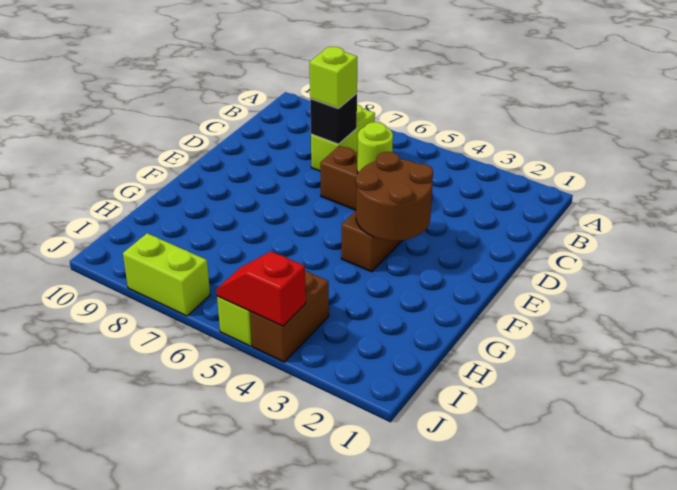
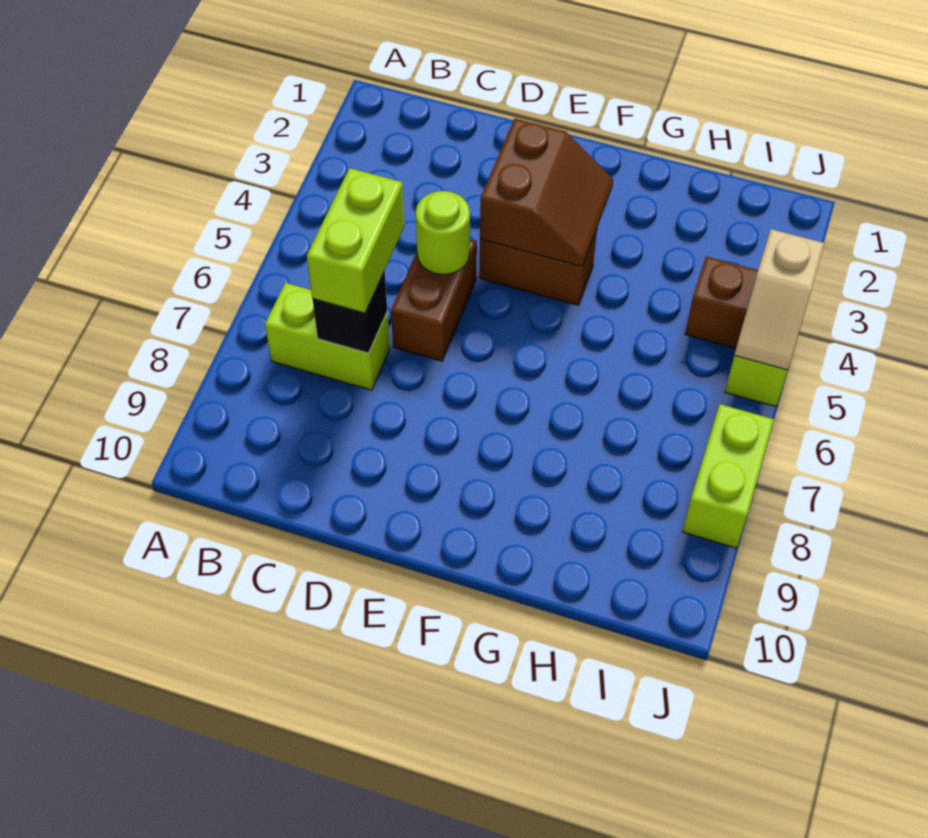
lime brick C7 level 3 -> lime brick C6:C7 level 3
brown round brick E3:F4 level 2 -> brown slope E3:F4 level 2 top E
red slope J4:J5 level 2 top 4 -> tan slope J4:J5 level 2 top 4

